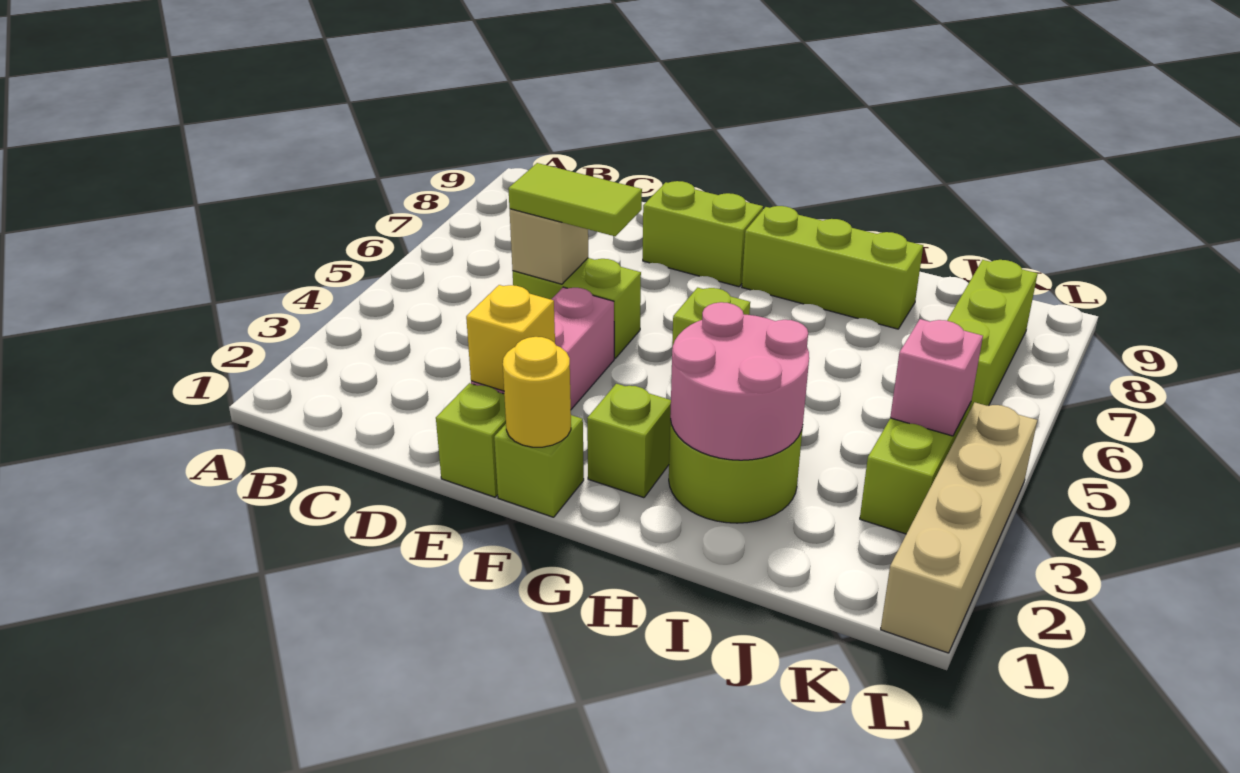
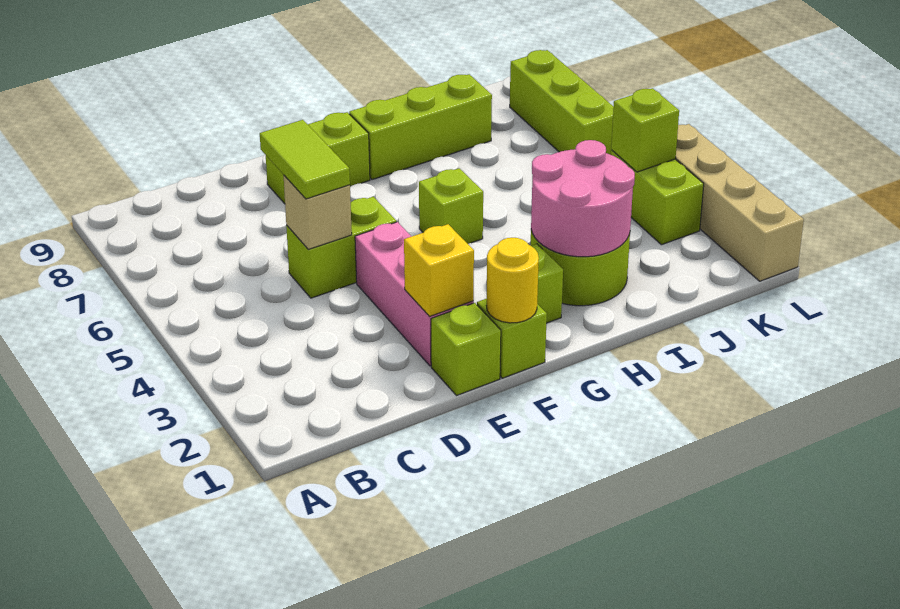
lime tile D5:E5 level 3 -> lime tile D5:D6 level 3
pink brick K4 level 2 -> lime brick K4 level 2

